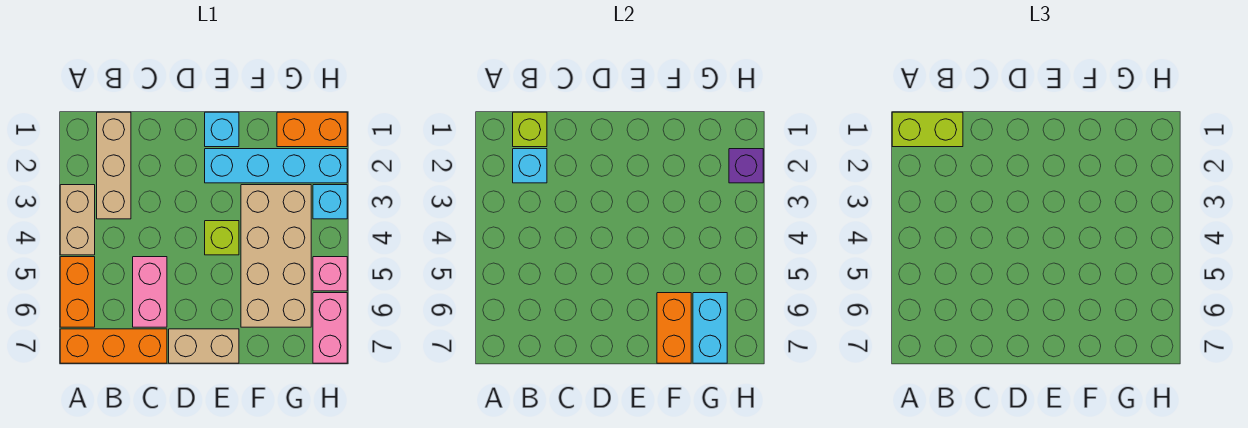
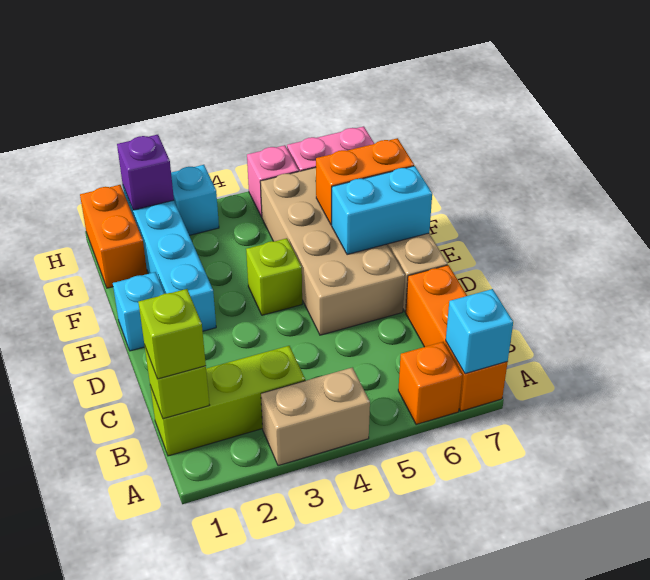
lime brick A1:B1 level 3 -> lime brick B1 level 3
orange brick A5:A6 level 1 -> orange brick A6 level 1
tan brick B1:B3 level 1 -> lime brick B1:B3 level 1
cyan brick B2 level 2 -> cyan brick A7 level 2
pink brick C5:C6 level 1 -> none
tan brick F3:G6 level 1 -> tan brick D5:G6 level 1
cyan brick G6:G7 level 2 -> cyan brick E6:E7 level 2

